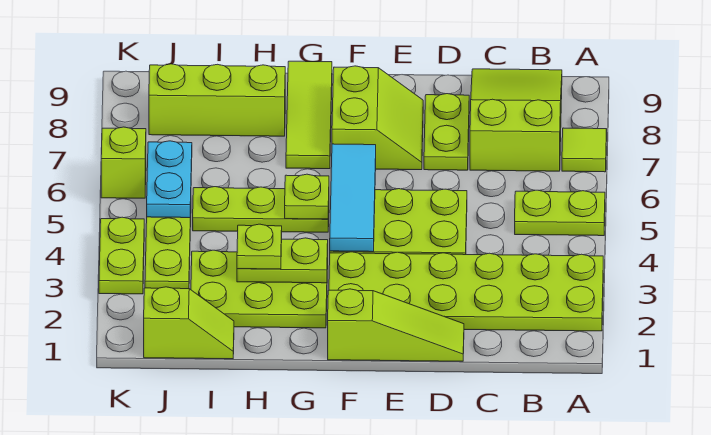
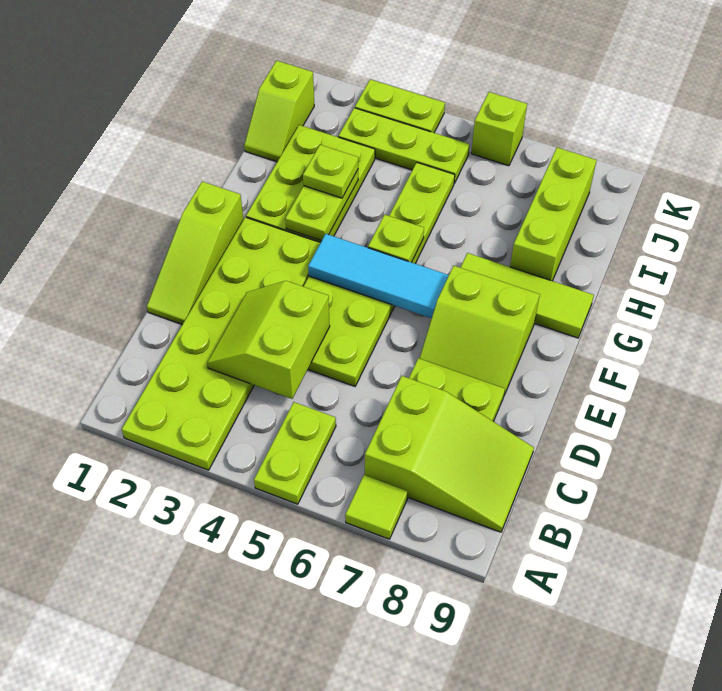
none -> lime slope C3:D4 level 2 top 4
cyan plate J5:J6 level 2 -> none

